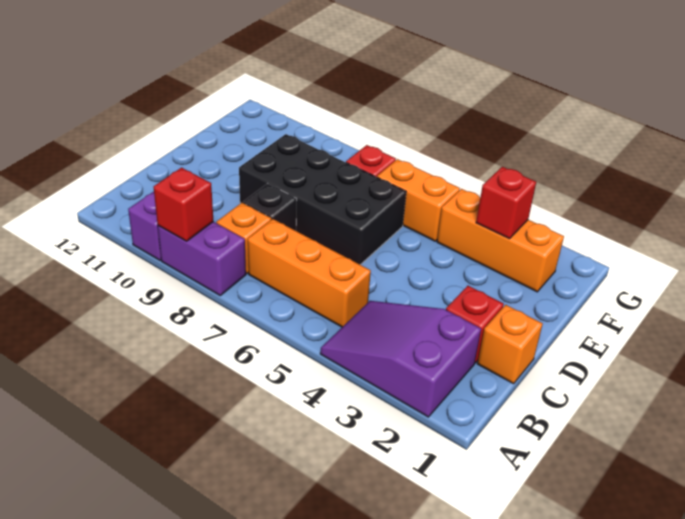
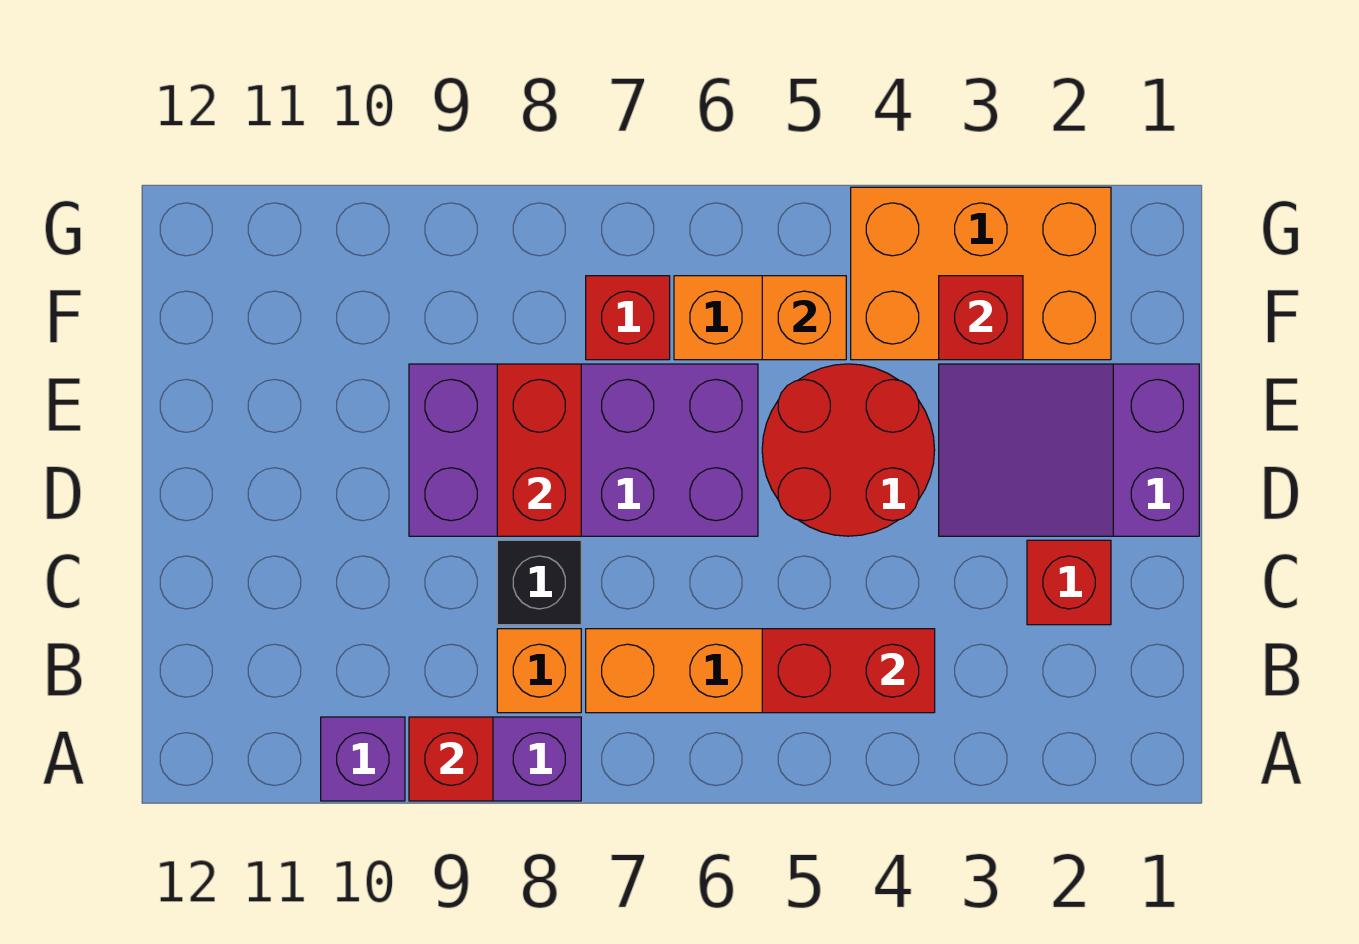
purple slope A2:B4 level 1 top 2 -> purple slope D1:E3 level 1 top 1
none -> red brick B4:B5 level 2
orange brick C1 level 1 -> orange brick F5 level 2
none -> red round brick D4:E5 level 1
black brick D6:E9 level 1 -> purple brick D6:E9 level 1
none -> red brick D8:E8 level 2
orange brick F2:F4 level 1 -> orange brick F2:G4 level 1

